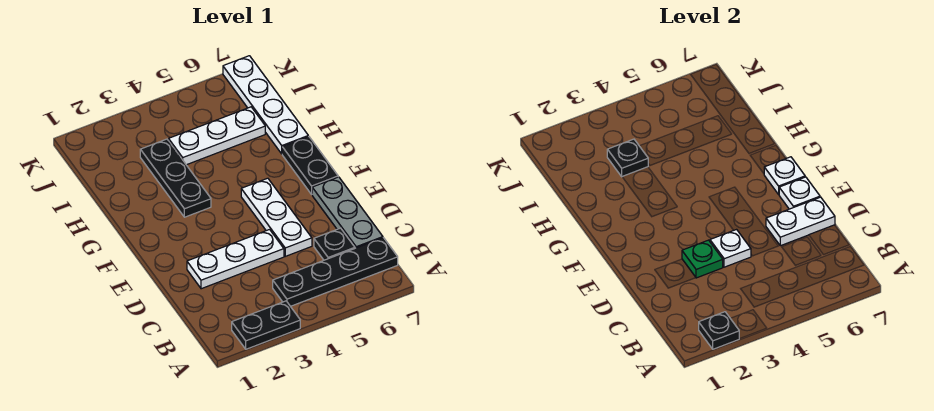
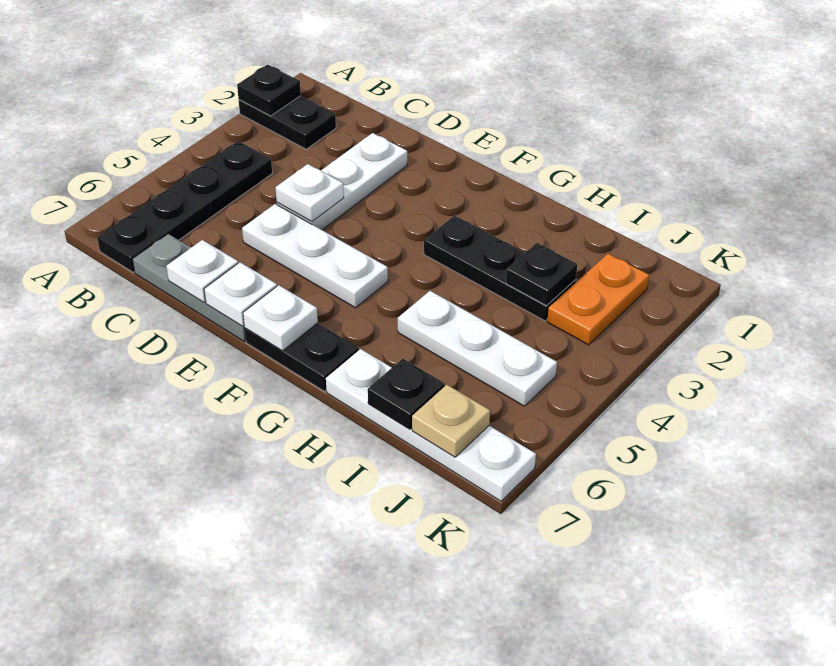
black plate A2:A3 level 1 -> black plate A2:B2 level 1
black plate C6 level 1 -> black plate I7 level 2
green plate D3 level 2 -> none
white plate D6:D7 level 2 -> white plate D7 level 2
white plate I4:I6 level 1 -> white plate H5:J5 level 1
none -> orange plate J2:J3 level 1
none -> tan plate J7 level 2

